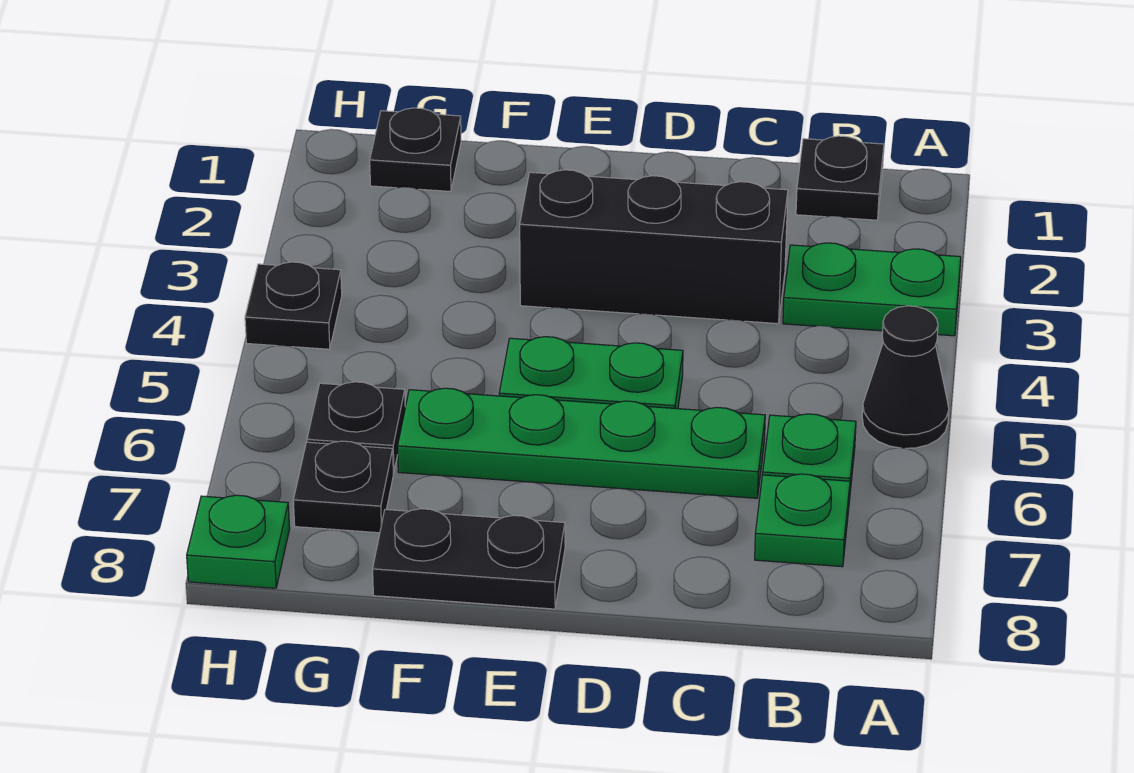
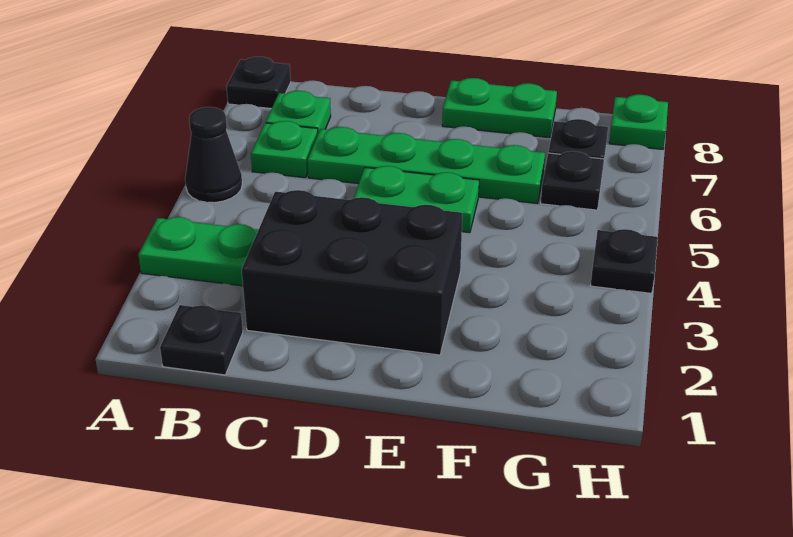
black brick C3:E3 level 1 -> black brick C2:E3 level 1
black plate E8:F8 level 1 -> green plate E8:F8 level 1
black plate G1 level 1 -> black plate A8 level 1

